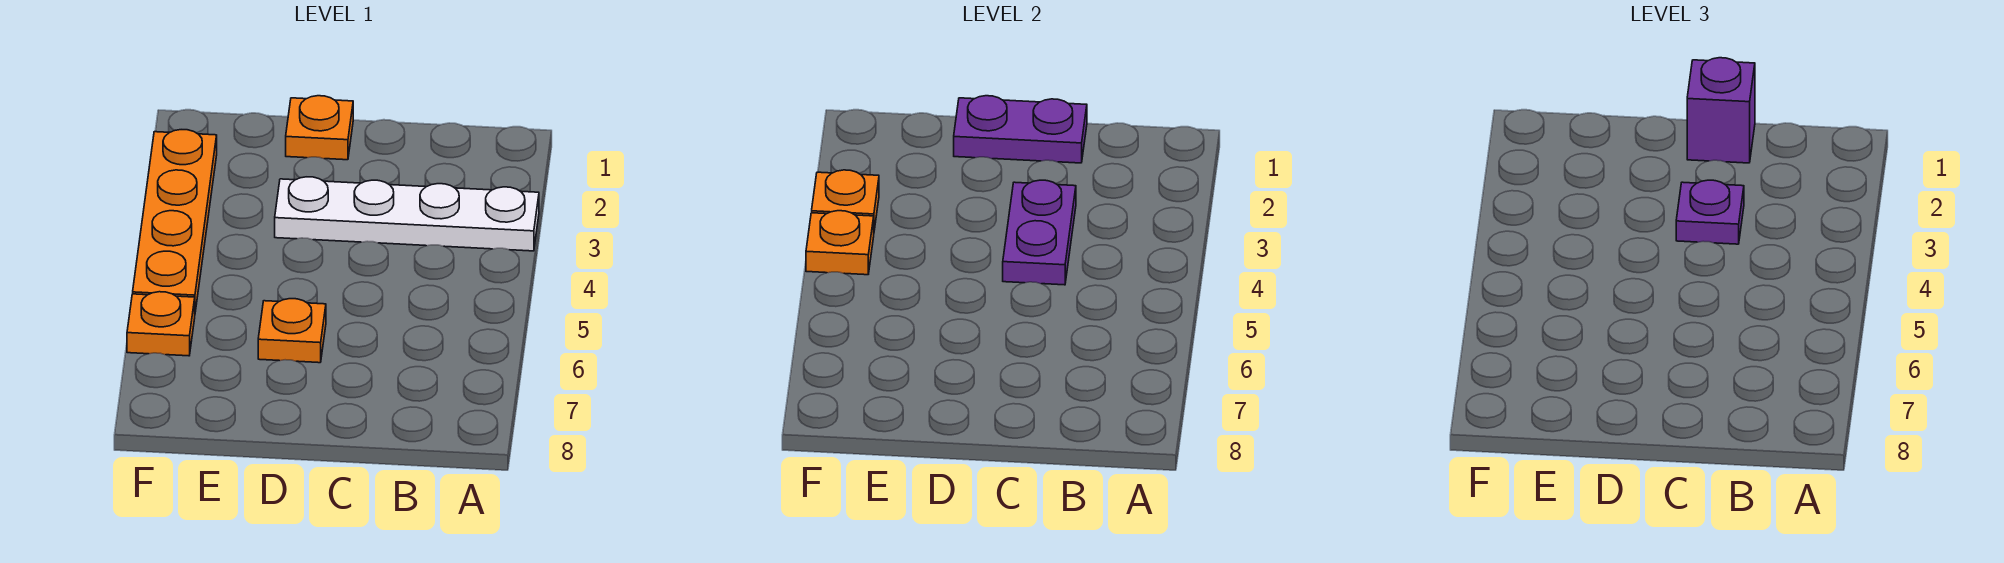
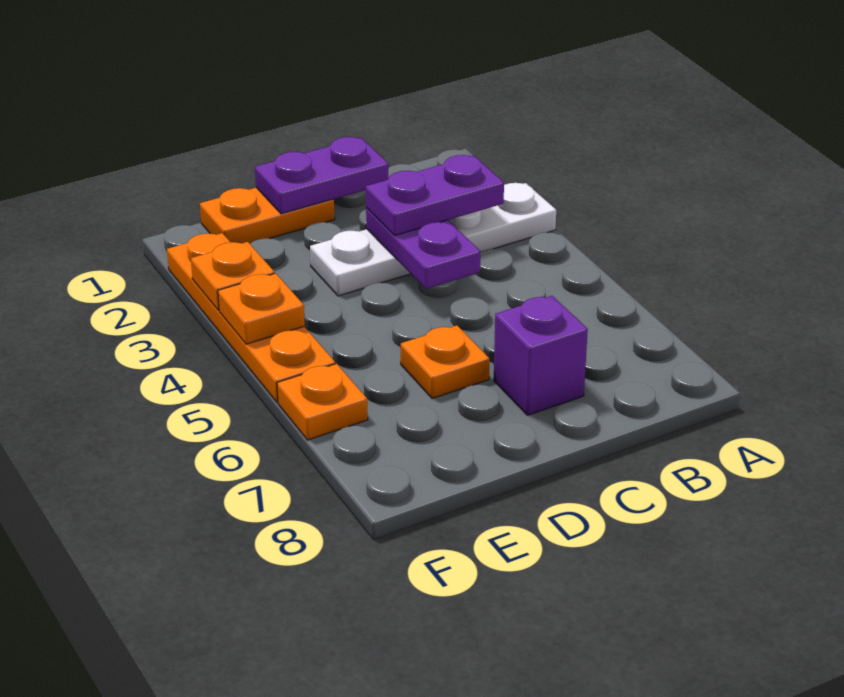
purple brick C1 level 3 -> purple brick C7 level 1
purple plate C3 level 3 -> purple plate B3:C3 level 3
orange plate D1 level 1 -> orange plate D1:E1 level 1

